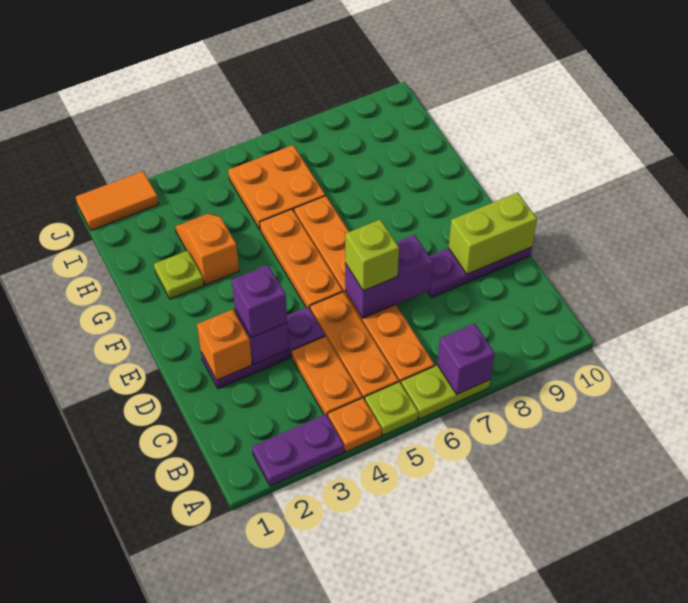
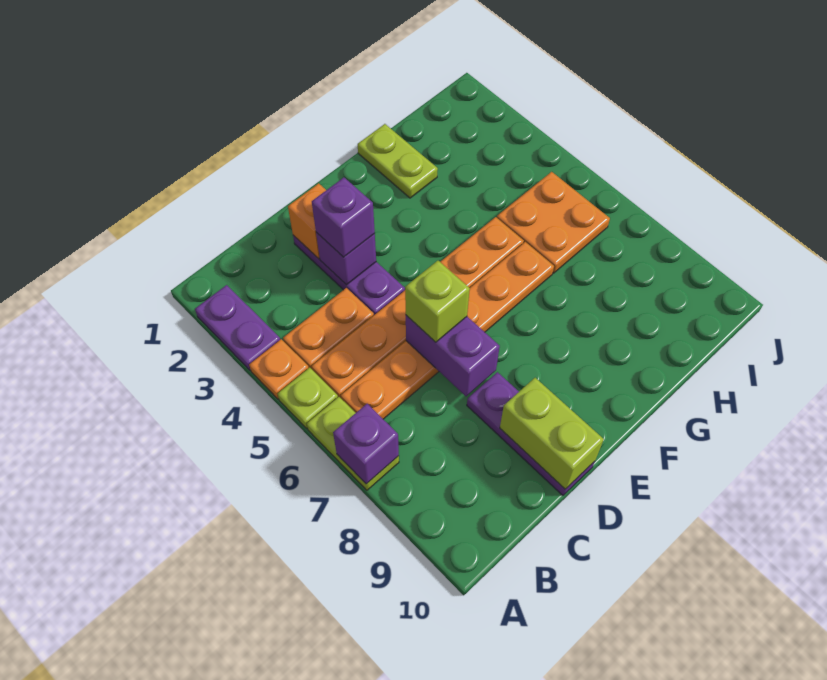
lime plate G2 level 1 -> lime plate G1:G2 level 1
orange slope G3:H3 level 1 top G -> none
orange tile J1:J2 level 1 -> none

